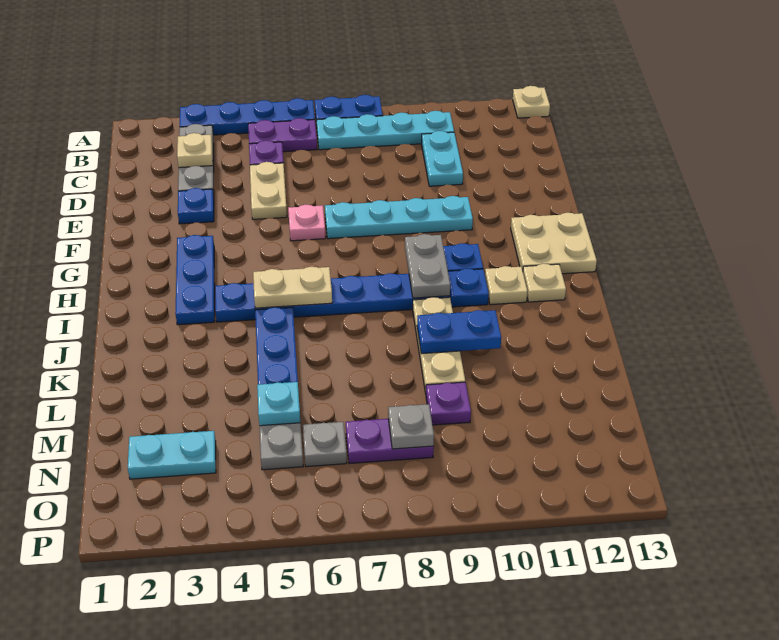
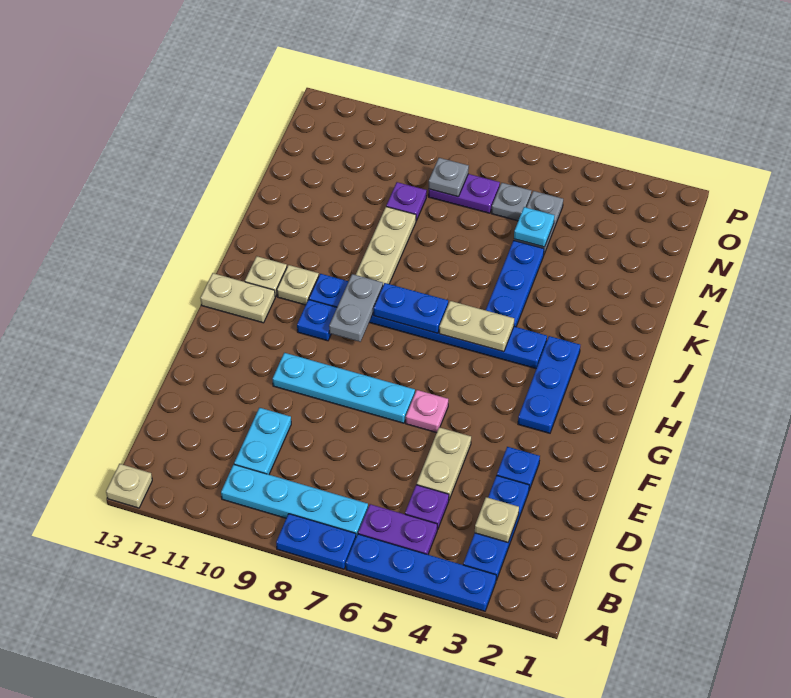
grey plate B3:D3 level 1 -> blue plate B3:D3 level 1
tan plate G12:H13 level 1 -> tan plate H12:H13 level 1
blue plate K9:K10 level 2 -> blue plate I7:I8 level 2
cyan plate N2:N3 level 1 -> none

